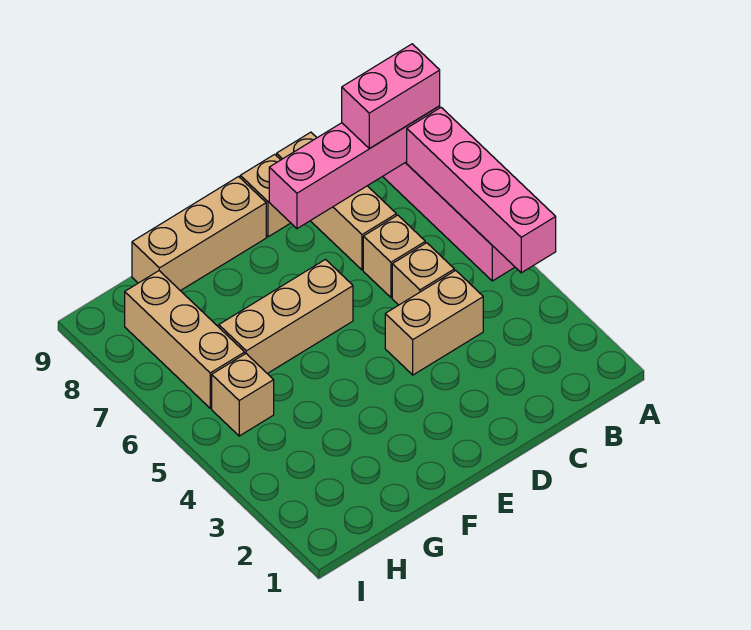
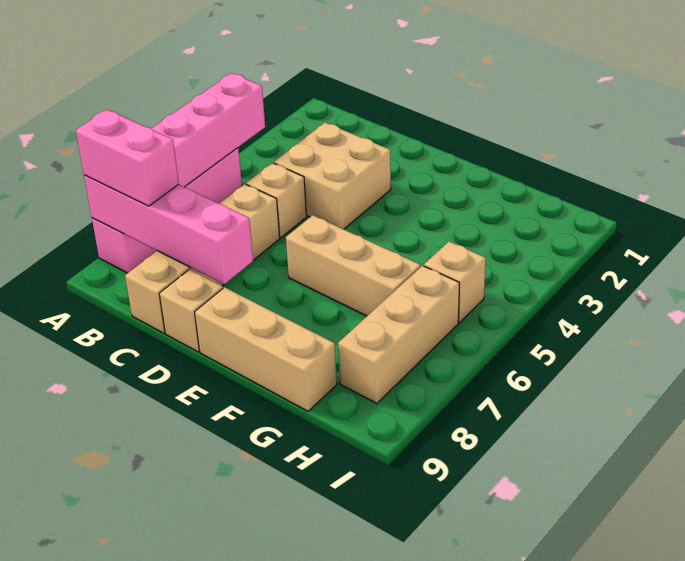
tan brick C4:D4 level 1 -> tan brick C3:D4 level 1

